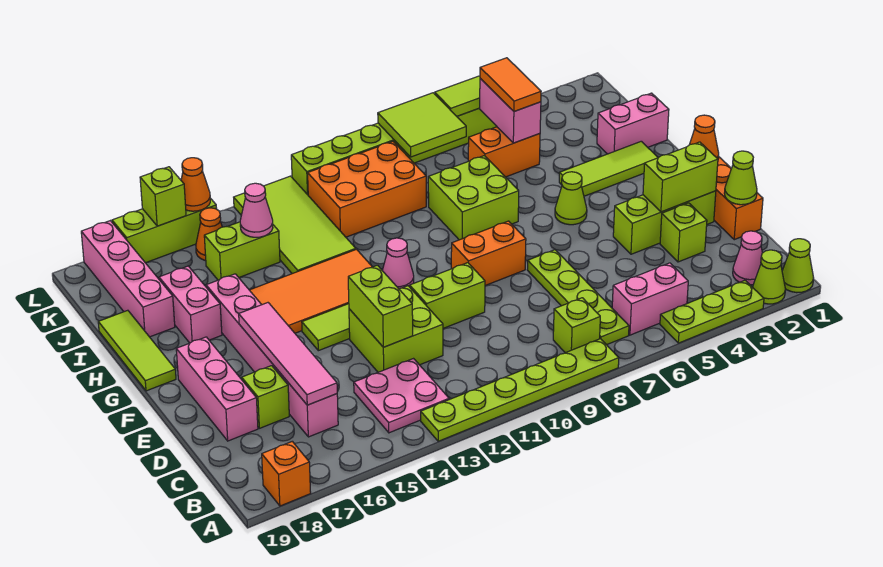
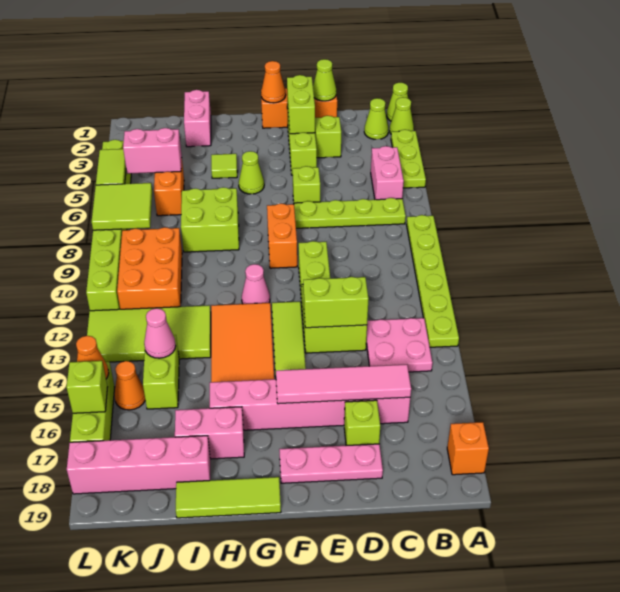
pink cone B2 level 1 -> lime cone B2 level 1
lime brick B8 level 1 -> lime brick E6 level 1
pink brick D18:F18 level 1 -> pink plate D18:F18 level 1
lime tile H2:H4 level 1 -> lime tile H4 level 1
orange tile J5:K5 level 3 -> none

